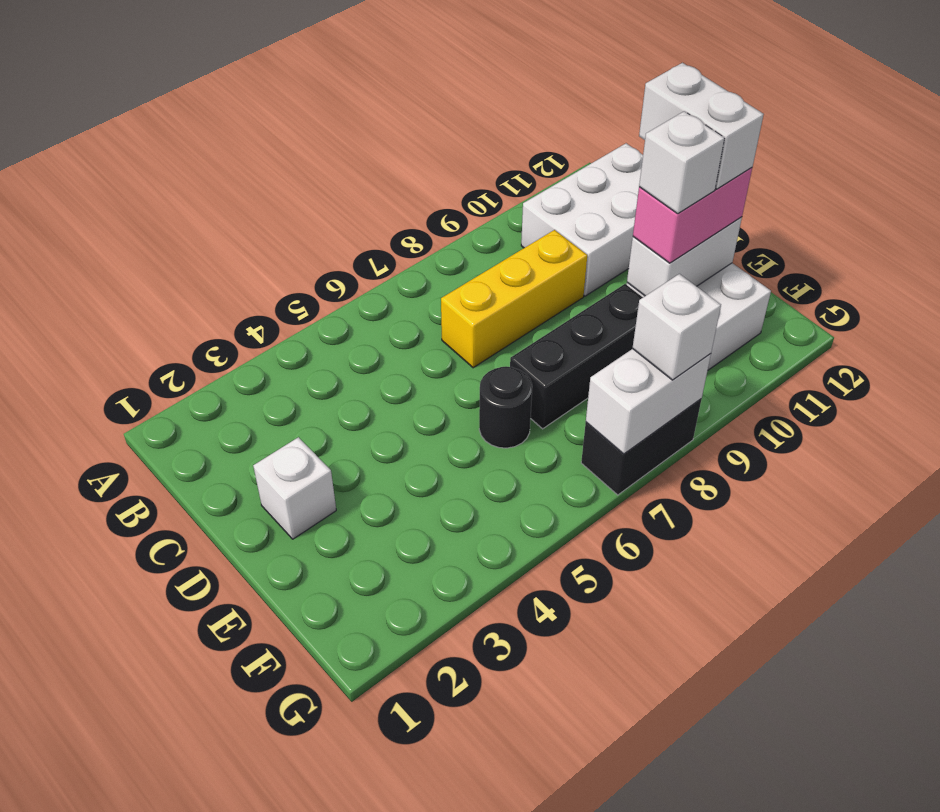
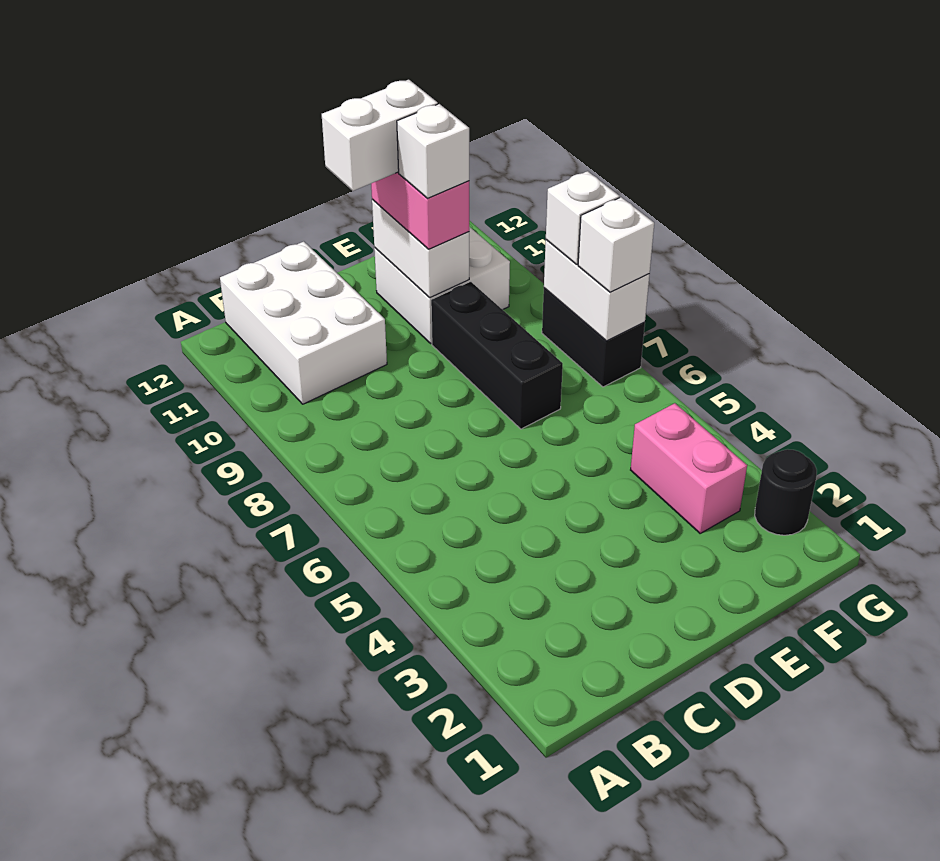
yellow brick C7:C9 level 1 -> none
white brick D2 level 1 -> white brick G7 level 3
black round brick E6 level 1 -> black round brick G2 level 1
none -> pink brick F3:F4 level 1

